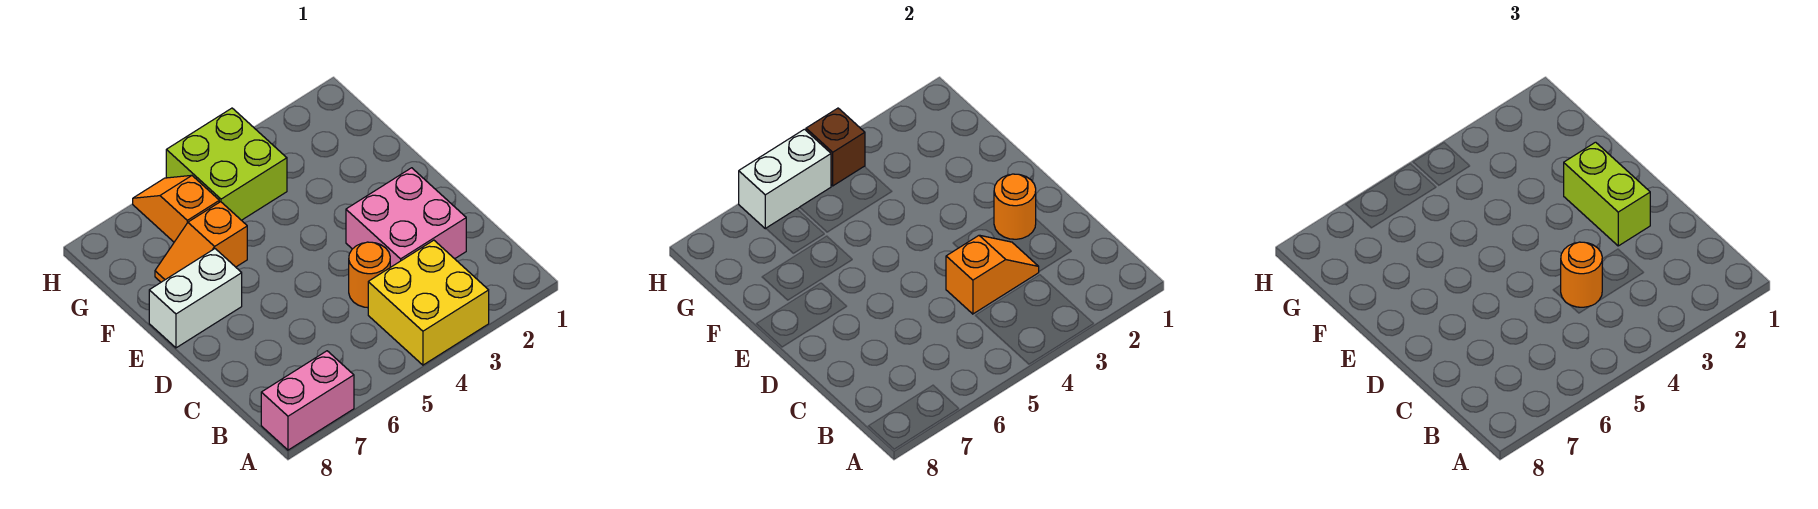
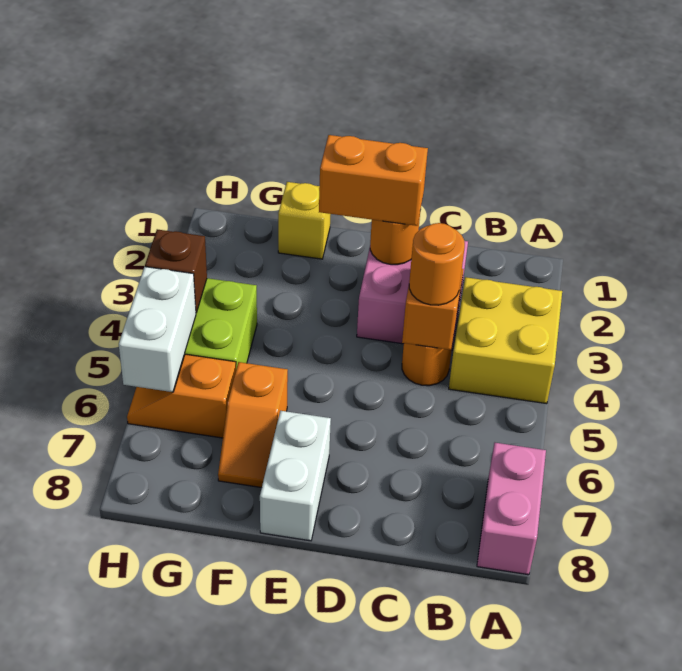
lime brick D2:E2 level 3 -> orange brick D2:E2 level 3
none -> yellow brick F1 level 1

